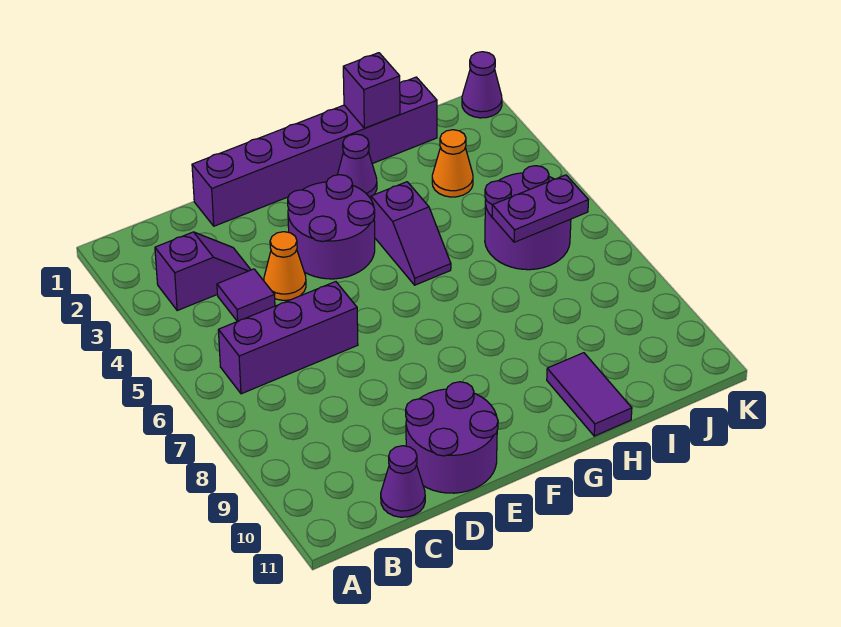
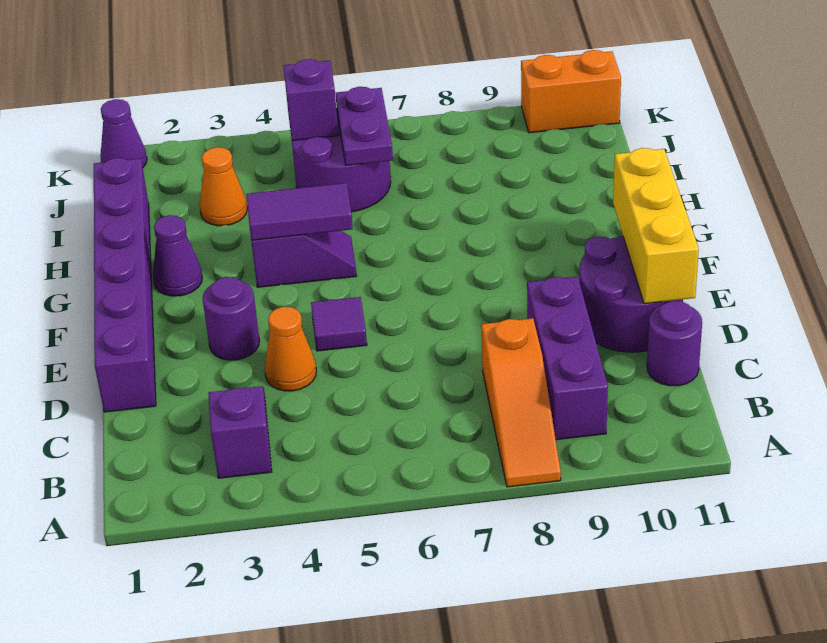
none -> orange slope A8:C8 level 1 top C
purple brick B6:D6 level 1 -> purple brick B9:D9 level 1
purple tile C4 level 1 -> purple tile E5 level 1
purple cone C11 level 1 -> purple round brick C11 level 1
none -> yellow brick D11:F11 level 2
purple round brick E3:F4 level 1 -> purple round brick E3 level 1
purple brick H1 level 2 -> purple brick J5 level 2
purple tile H10:H11 level 1 -> purple tile G4:G5 level 2
none -> orange brick K10:K11 level 1

